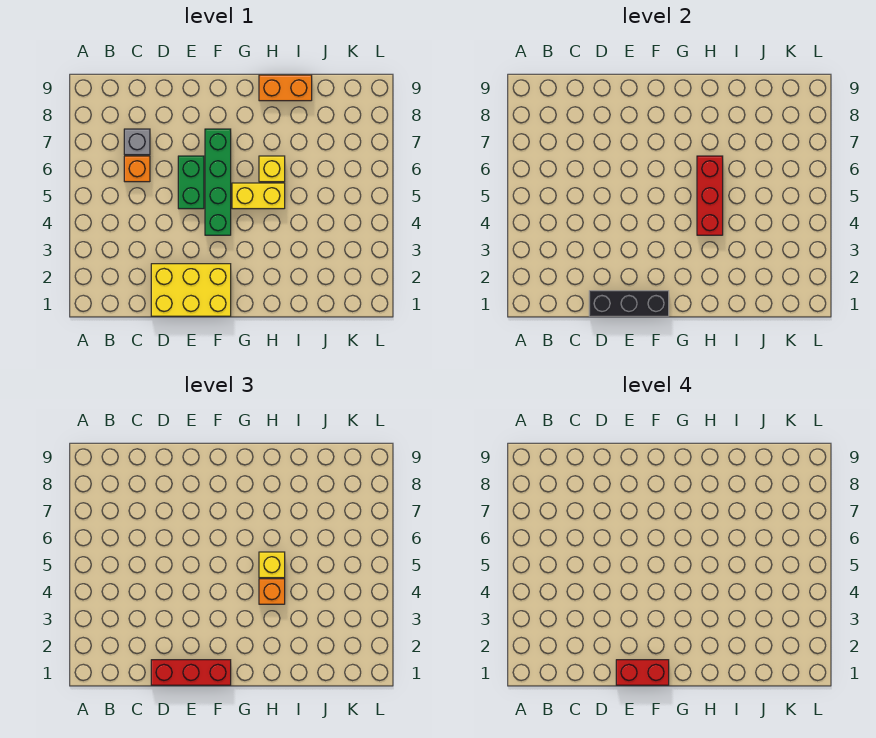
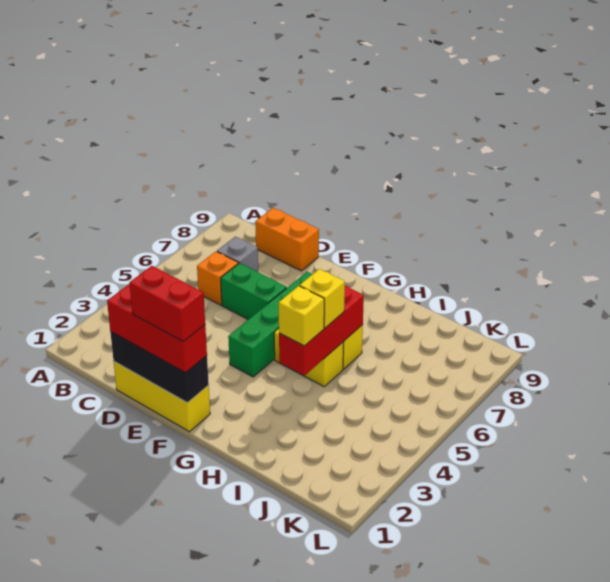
yellow brick D1:F2 level 1 -> yellow brick D1:F1 level 1
green brick E5:E6 level 1 -> green brick D6:E6 level 1
orange brick H4 level 3 -> yellow brick H4 level 3
orange brick H9:I9 level 1 -> orange brick C9:D9 level 1

